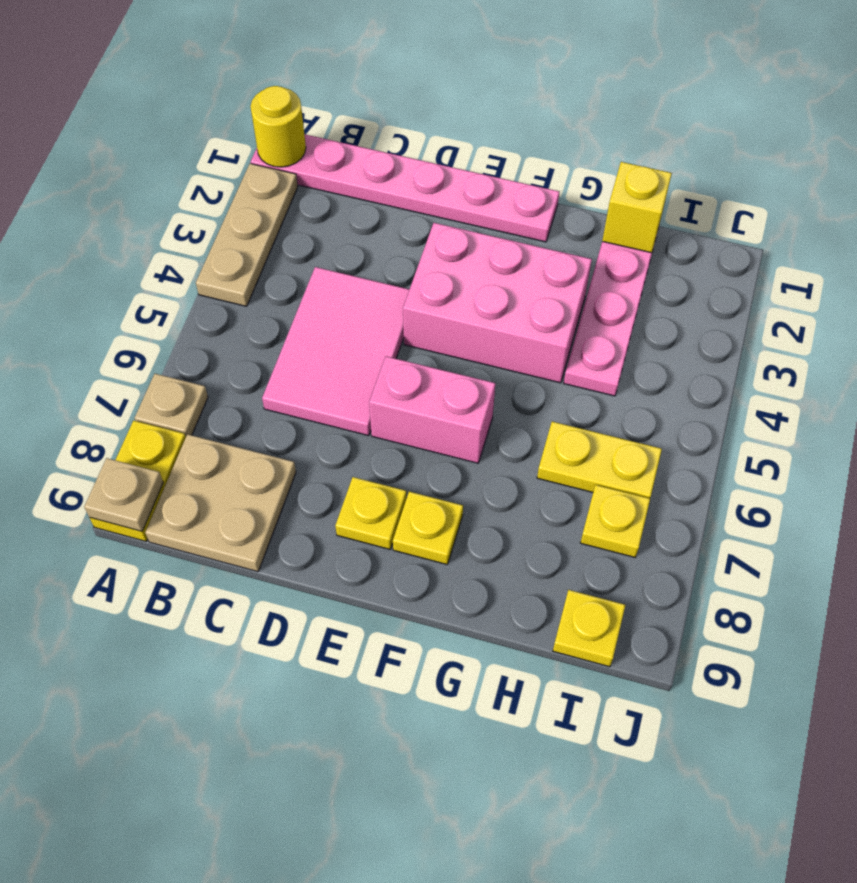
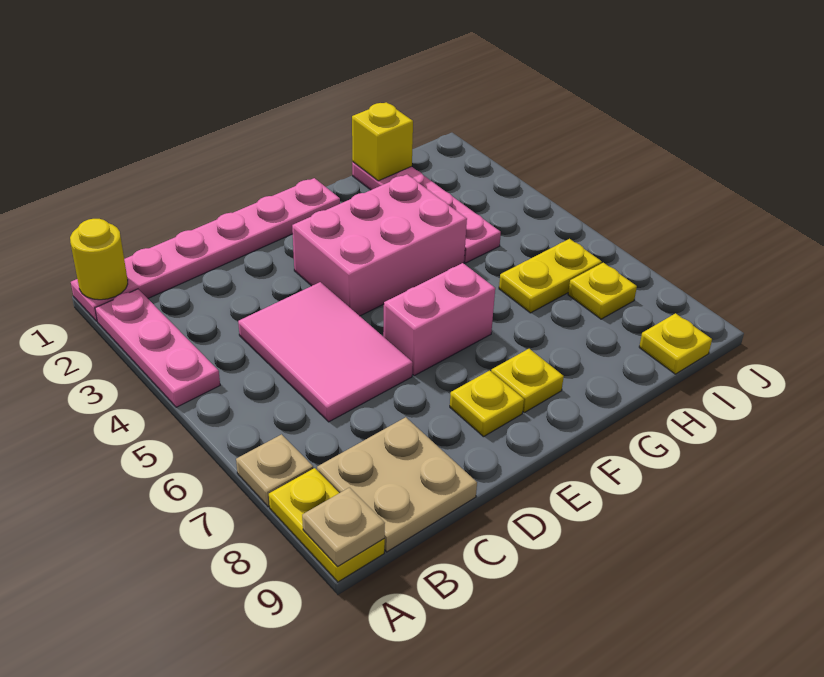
tan plate A2:A4 level 1 -> pink plate A2:A4 level 1

